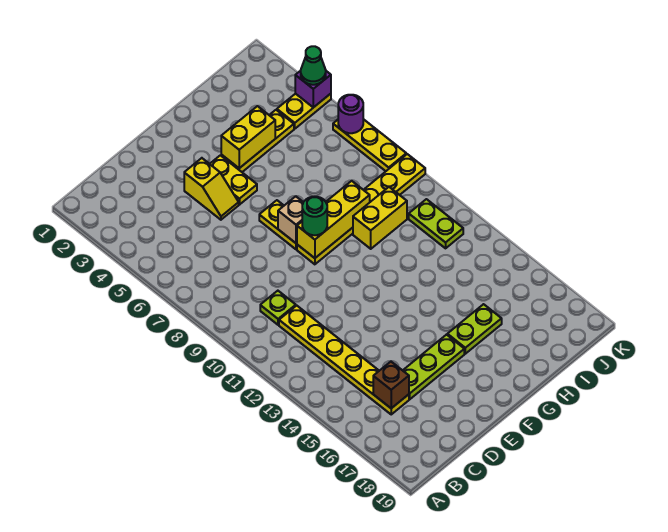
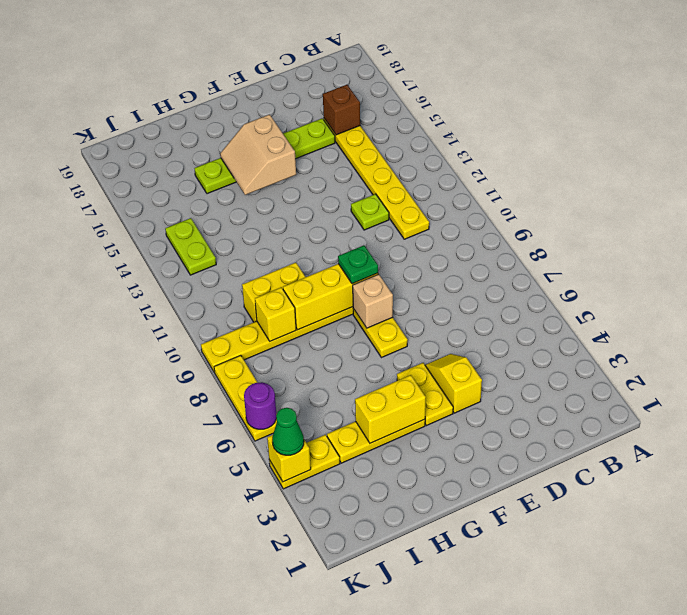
lime plate C10 level 1 -> lime plate D12 level 1
green round brick F9 level 3 -> green plate F9 level 3
none -> tan slope F15:G16 level 2 top F
none -> yellow brick I9 level 2
lime plate J11:J12 level 1 -> lime plate J13:J14 level 1
purple brick K4 level 2 -> yellow brick K4 level 2

